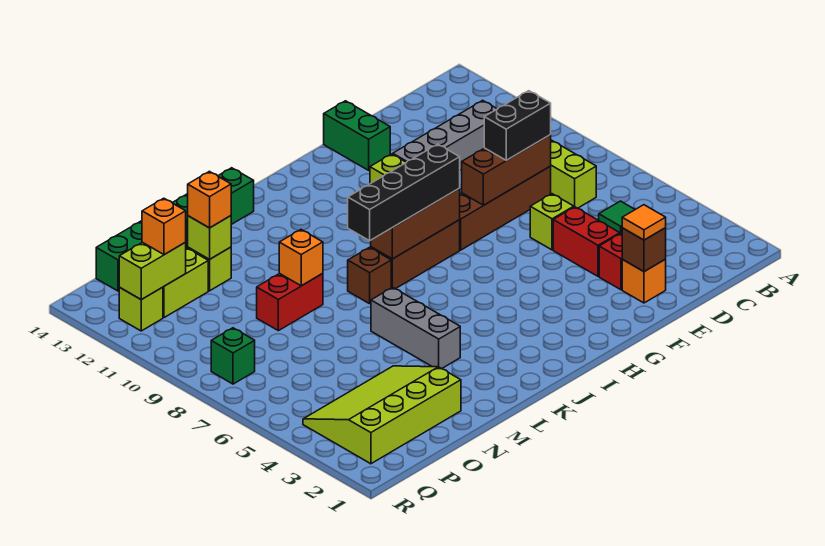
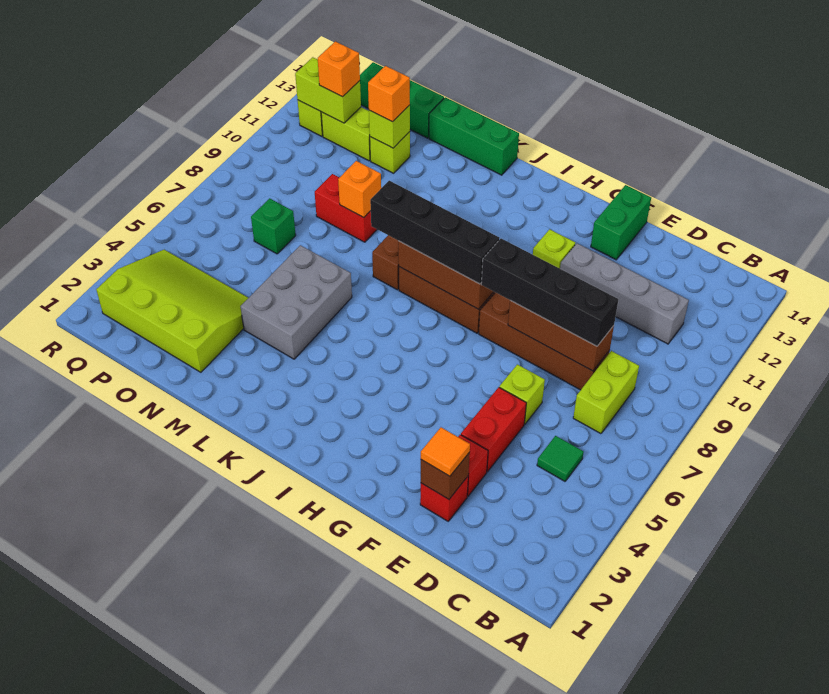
black brick D8:E8 level 3 -> black brick D8:G8 level 3
orange brick E2 level 1 -> red brick E2 level 1
grey brick L4:L6 level 1 -> grey brick L4:M6 level 1
green brick Q8 level 1 -> green brick O7 level 1

